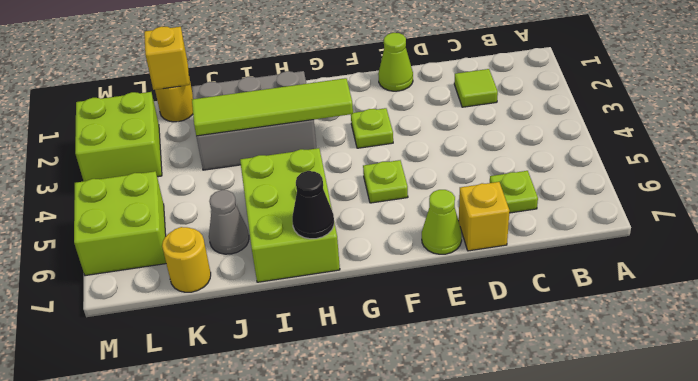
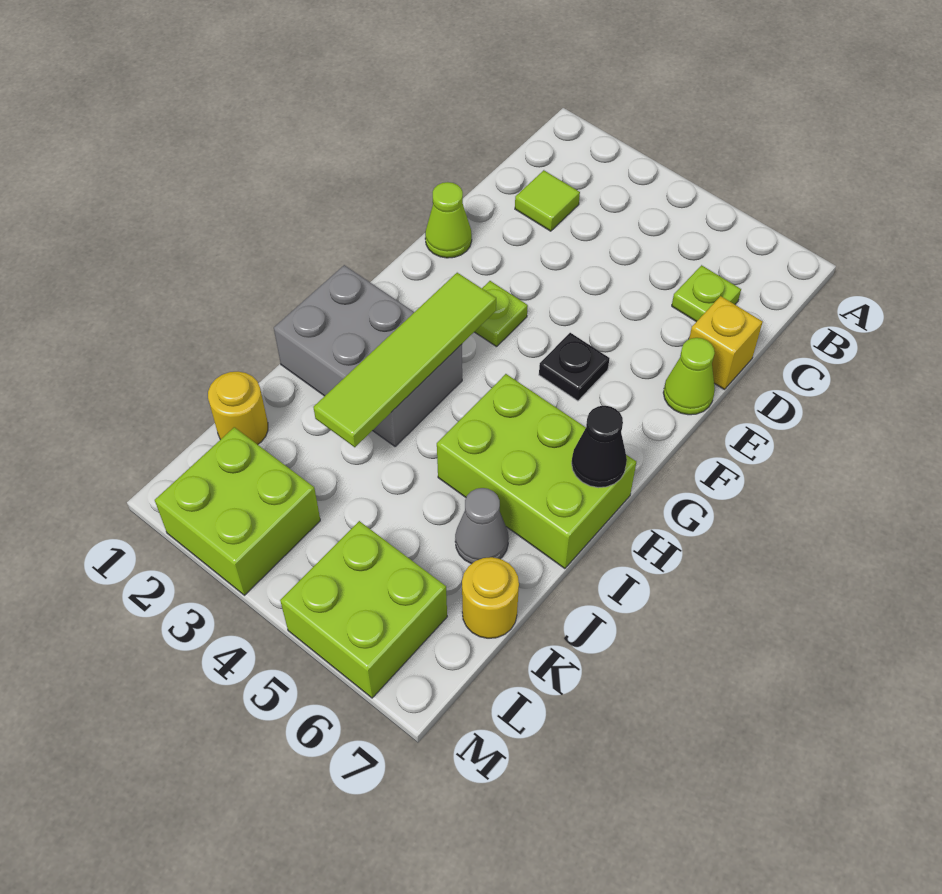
lime plate F5 level 1 -> black plate F5 level 1
grey brick H2:J3 level 1 -> grey brick H1:I3 level 1
yellow brick K1 level 2 -> none

